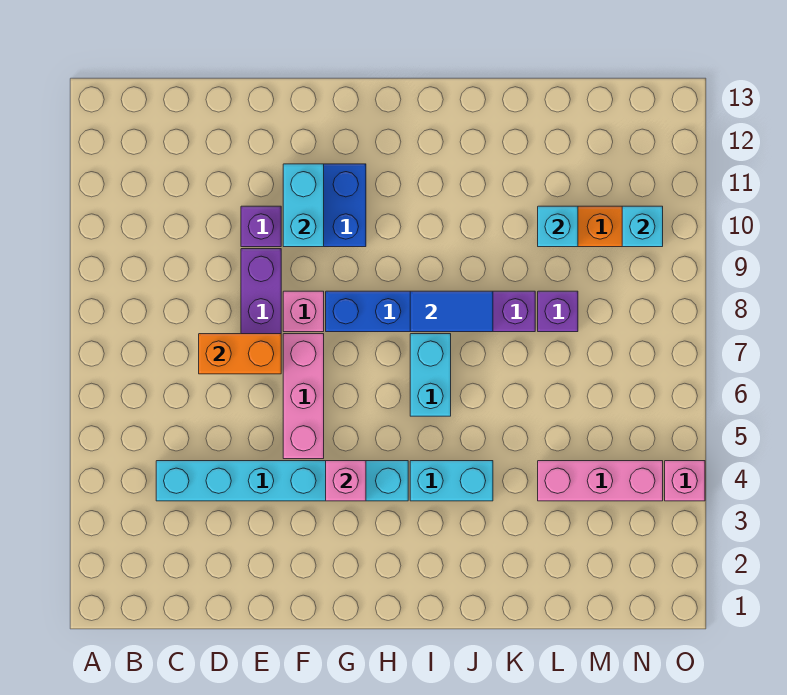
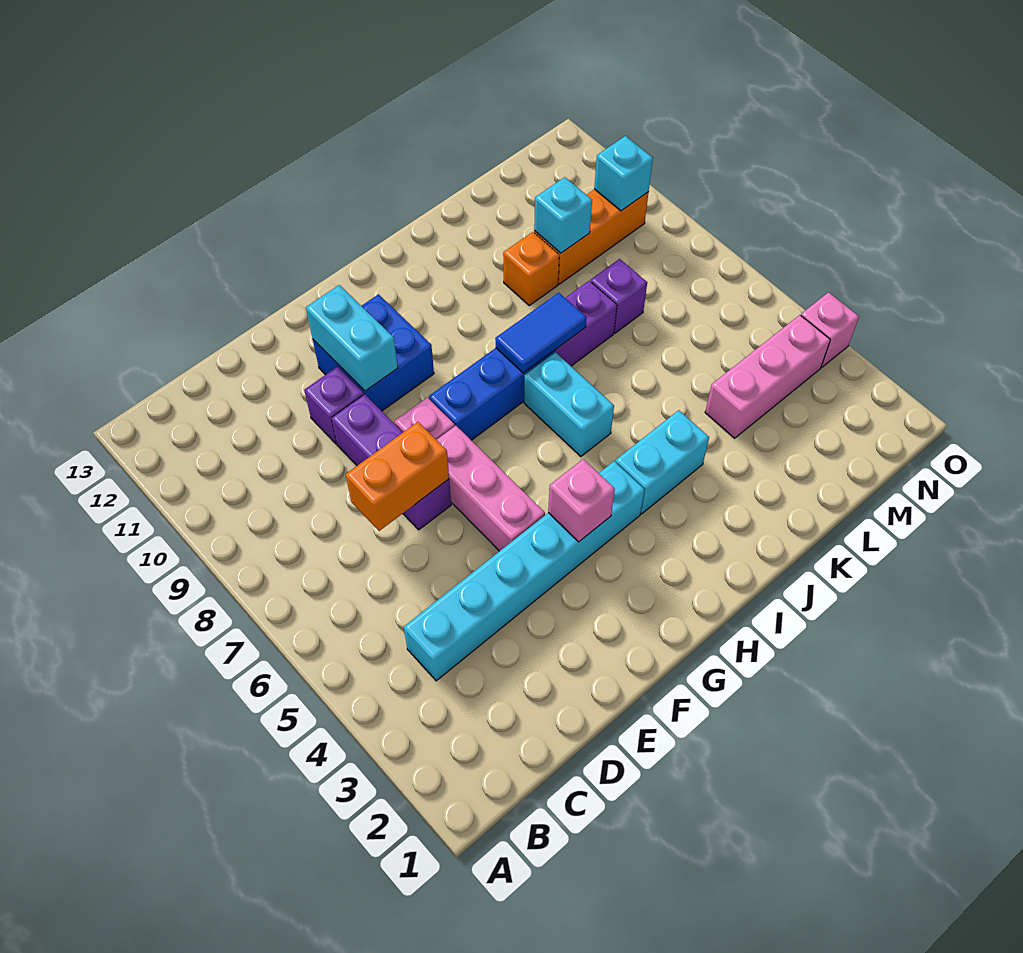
none -> orange brick K10 level 1

